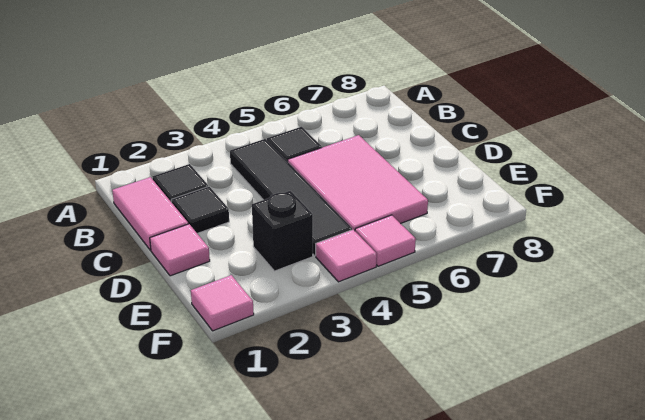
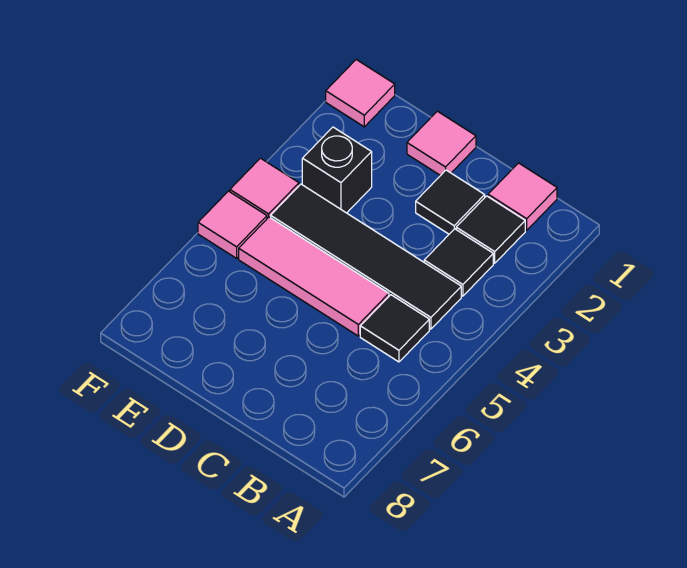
pink tile B1:C1 level 1 -> pink tile B1 level 1
none -> black tile B3 level 1
pink tile C5:E6 level 1 -> pink tile C5:E5 level 1

